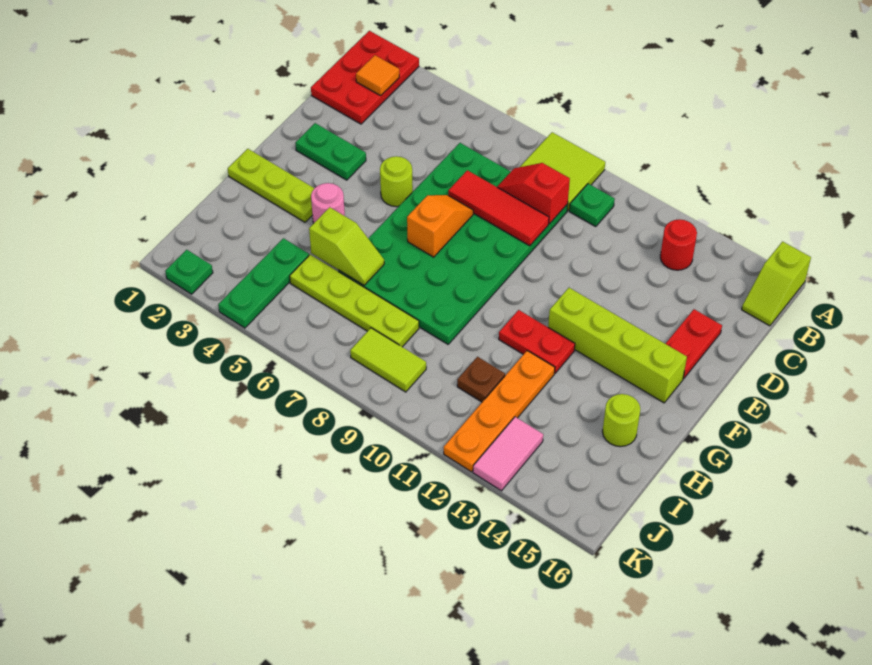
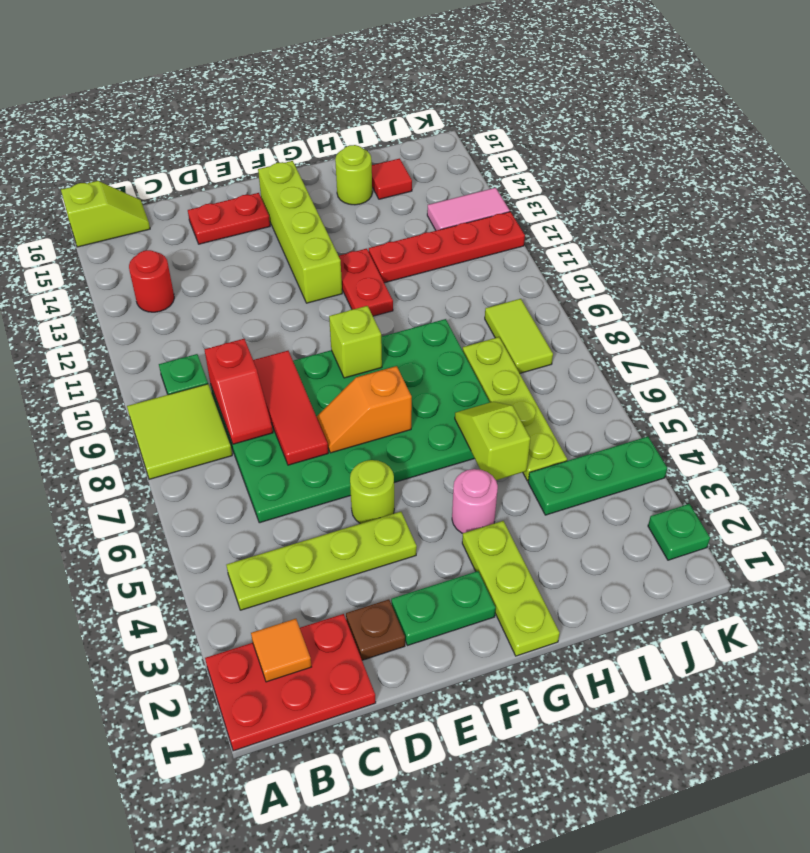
none -> lime plate B4:E4 level 1
green plate E2:E3 level 1 -> green plate E2:F2 level 1
none -> lime brick F9 level 2
orange plate H12:K12 level 1 -> red plate H12:K12 level 1
brown plate I11 level 1 -> brown plate D2 level 1
none -> red tile I15 level 1

